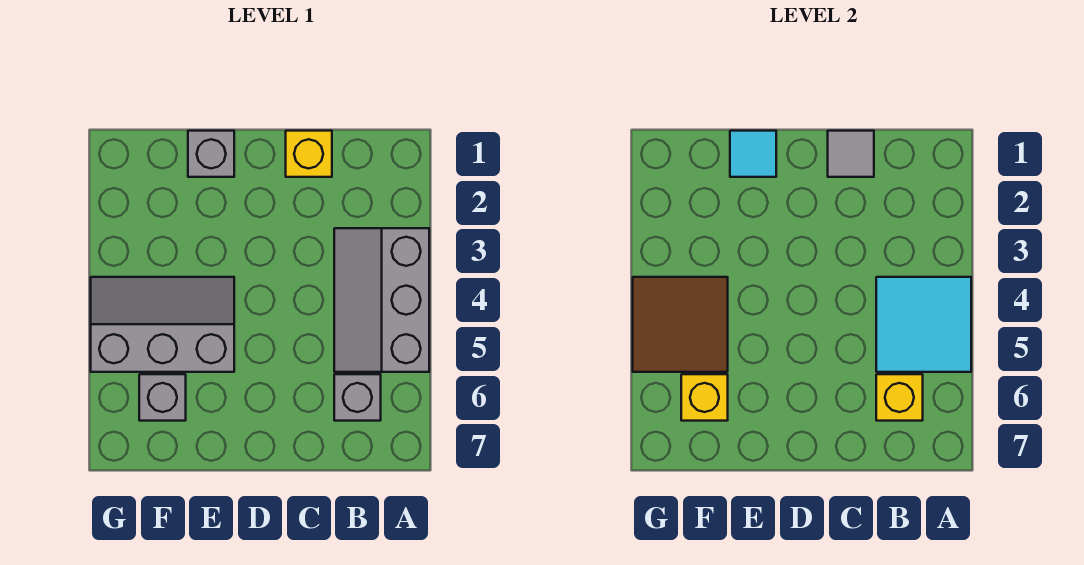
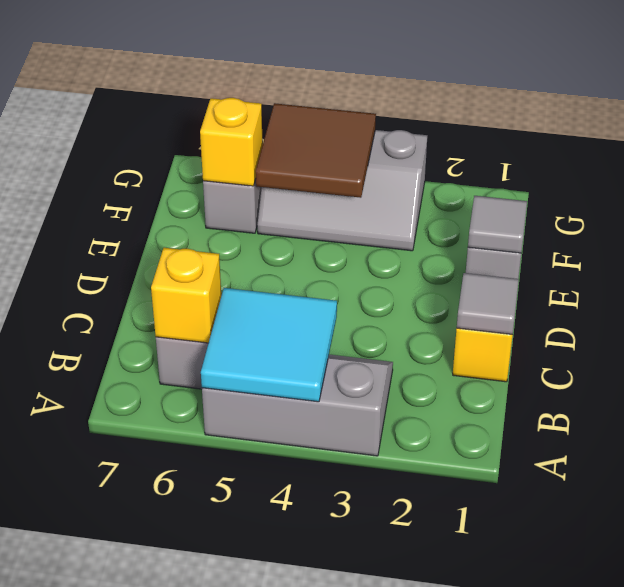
cyan tile E1 level 2 -> grey tile E1 level 2
grey slope E4:G5 level 1 top 5 -> grey slope F3:G5 level 1 top G

